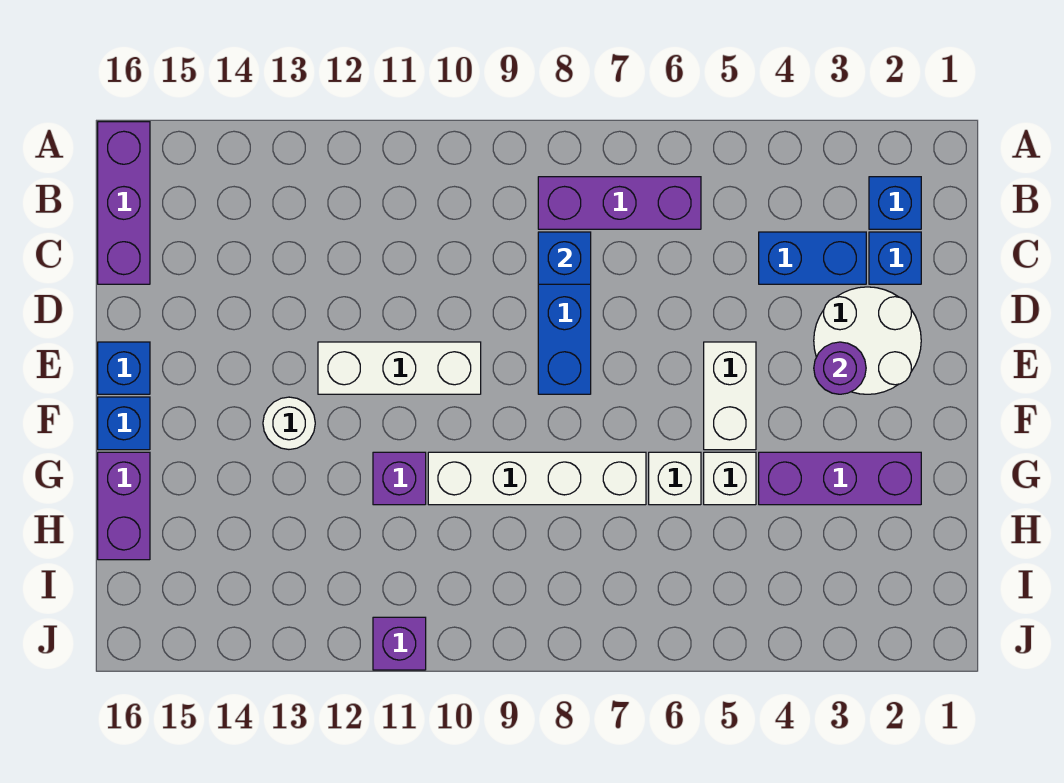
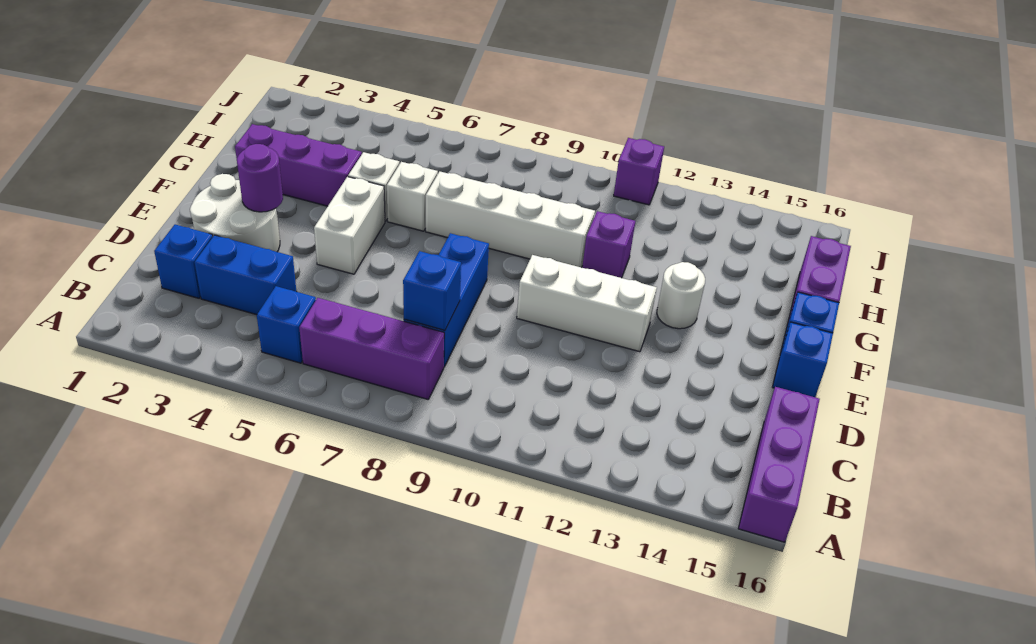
blue brick B2 level 1 -> blue brick B5 level 1

